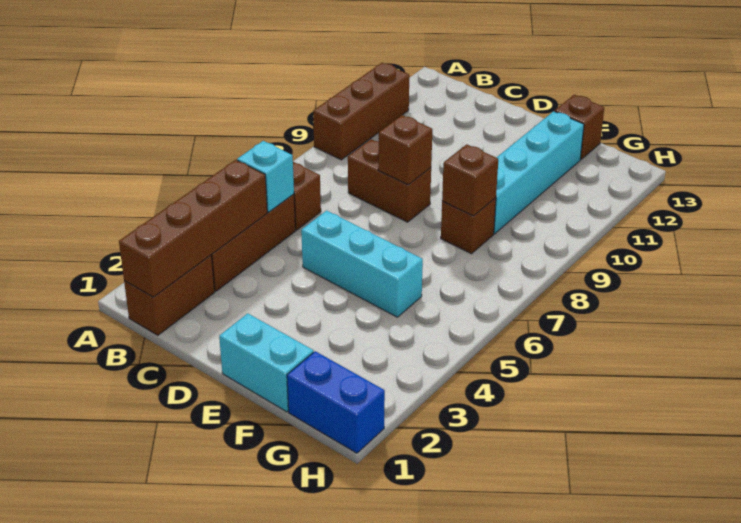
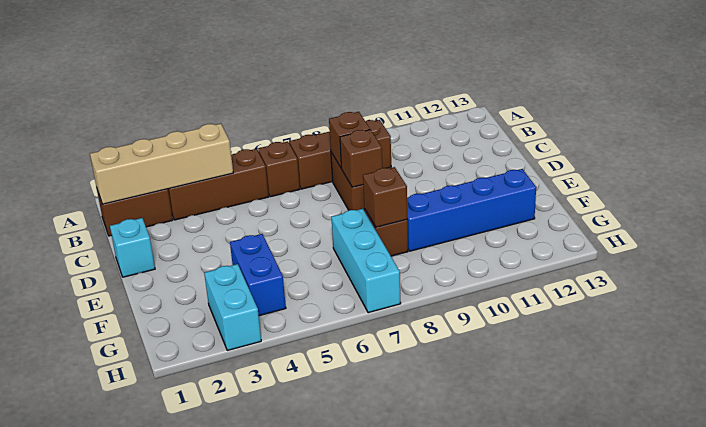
brown brick A9:A11 level 1 -> brown brick B7:B9 level 1
brown brick B1:B4 level 2 -> tan brick B1:B4 level 2
cyan brick B5 level 2 -> cyan brick D1 level 1
cyan brick D5:F5 level 1 -> cyan brick F7:H7 level 1
cyan brick E1:F1 level 1 -> cyan brick G3:H3 level 1
cyan brick F9:F12 level 1 -> blue brick F9:F12 level 1
brown brick F13 level 1 -> brown brick C8 level 2
blue brick G1:H1 level 1 -> blue brick F4:G4 level 1

